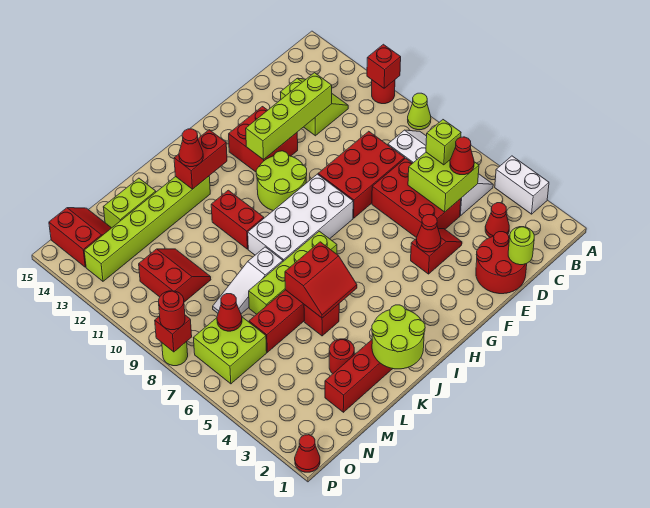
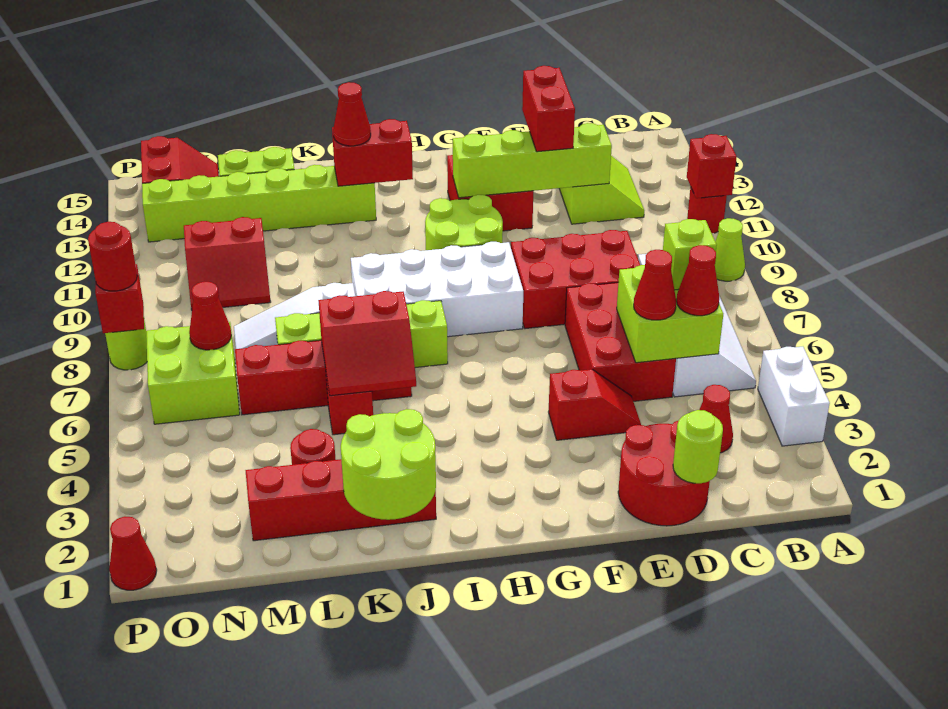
red cone F4 level 2 -> red cone D5 level 3
red brick J10:J11 level 1 -> red brick E12:E13 level 3
red slope M10:N11 level 1 top N -> red slope M10:N11 level 1 top 11

